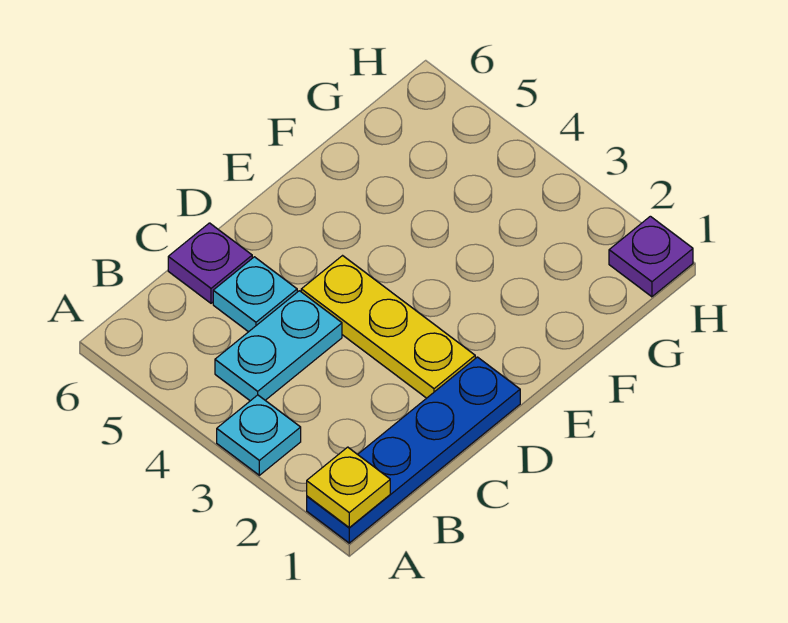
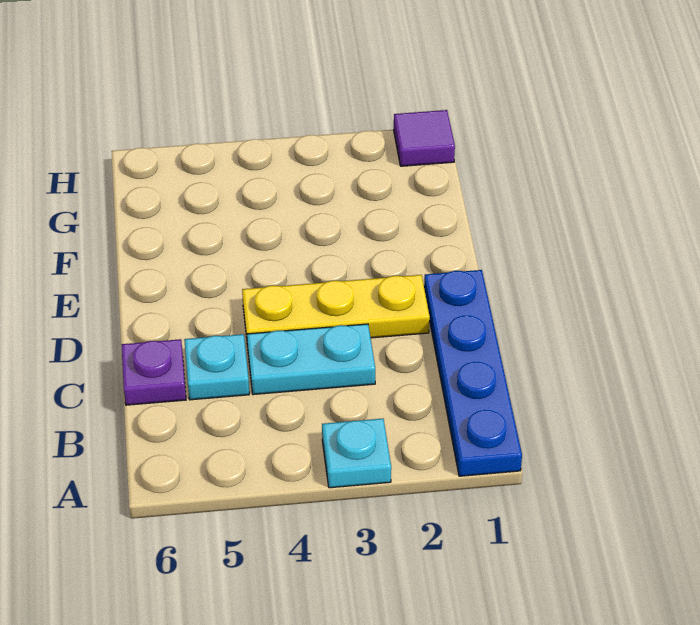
yellow plate A1 level 2 -> none
cyan plate B4:C4 level 1 -> cyan plate C3:C4 level 1
purple plate H1 level 1 -> purple tile H1 level 1

